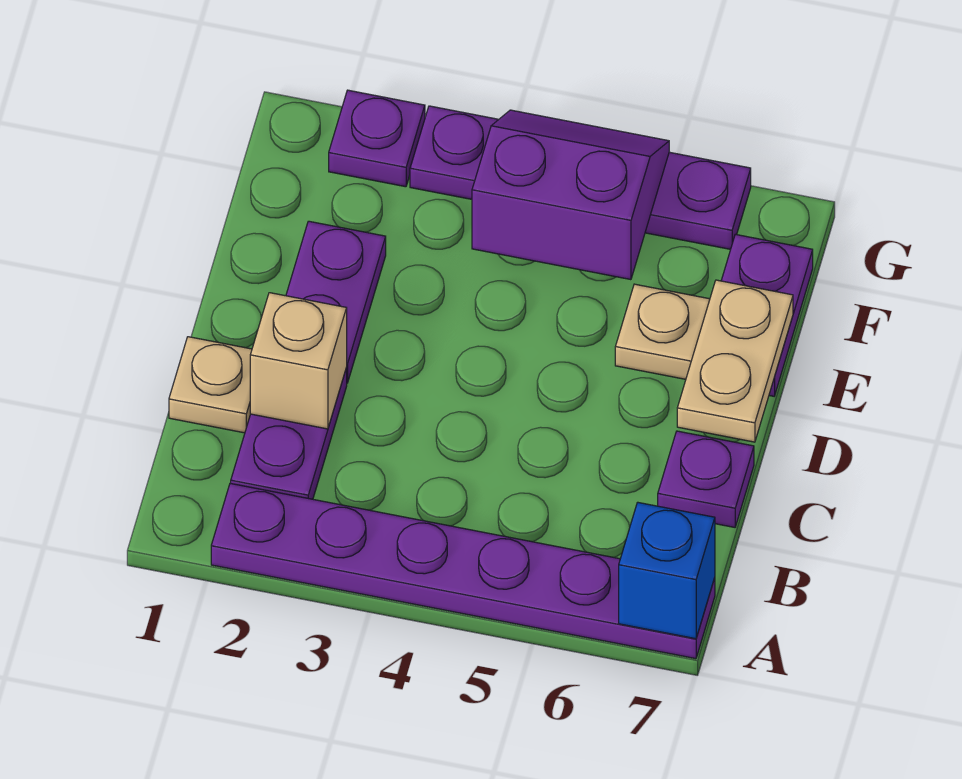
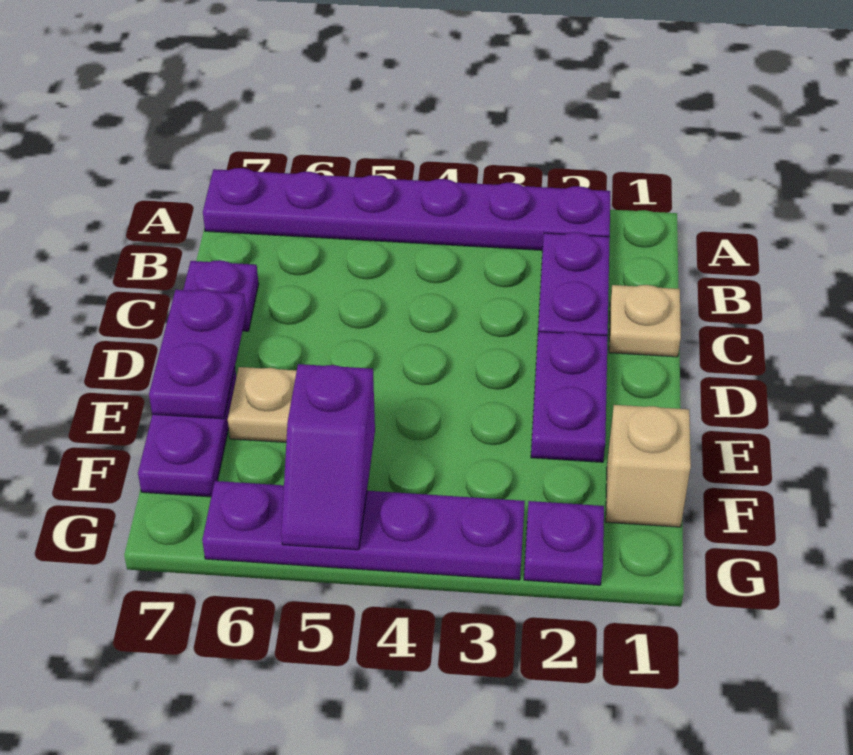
blue brick A7 level 2 -> none
tan brick C2 level 2 -> tan brick F1 level 1
tan plate D7:E7 level 2 -> purple plate D7:E7 level 2
purple slope F4:G5 level 2 top F -> purple slope F5:G5 level 2 top F

